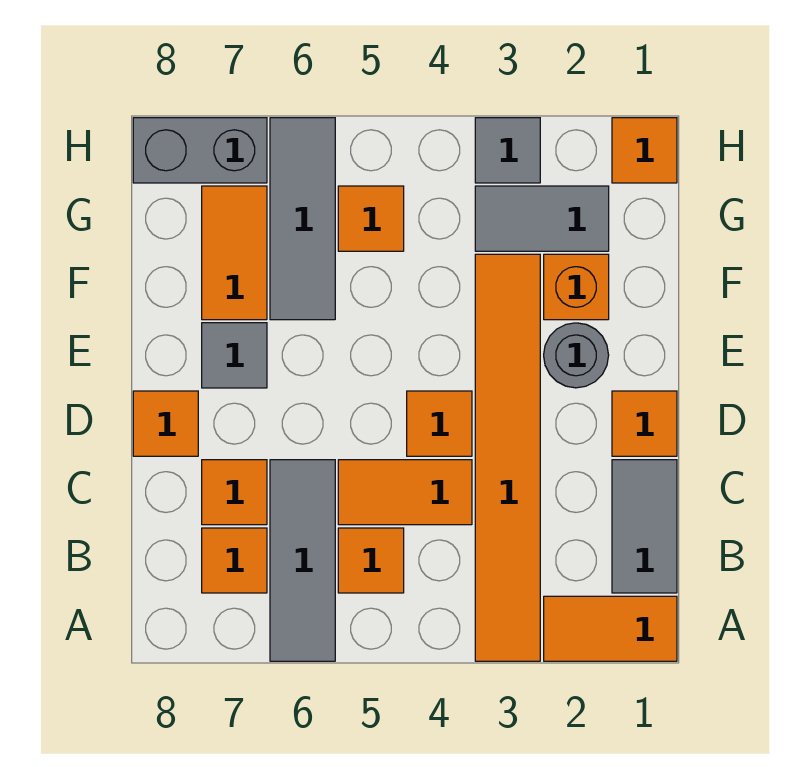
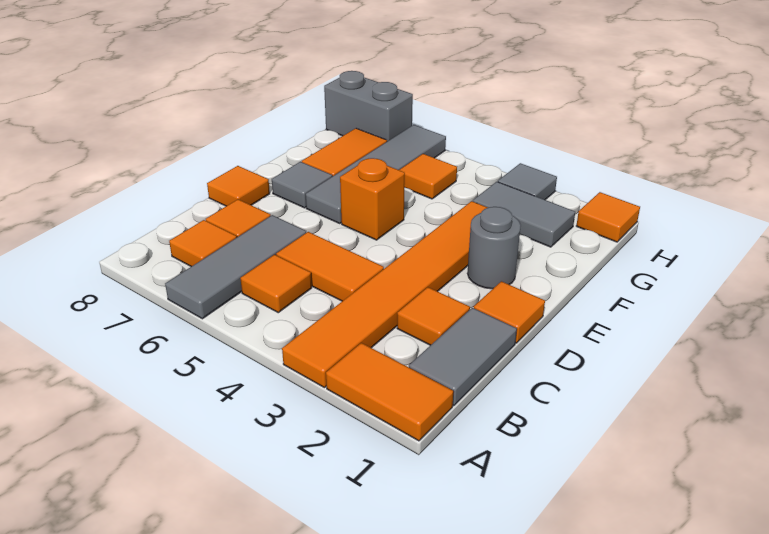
orange tile D4 level 1 -> orange tile C2 level 1
orange brick F2 level 1 -> orange brick E5 level 1
grey tile F6:H6 level 1 -> grey tile E6:H6 level 1

